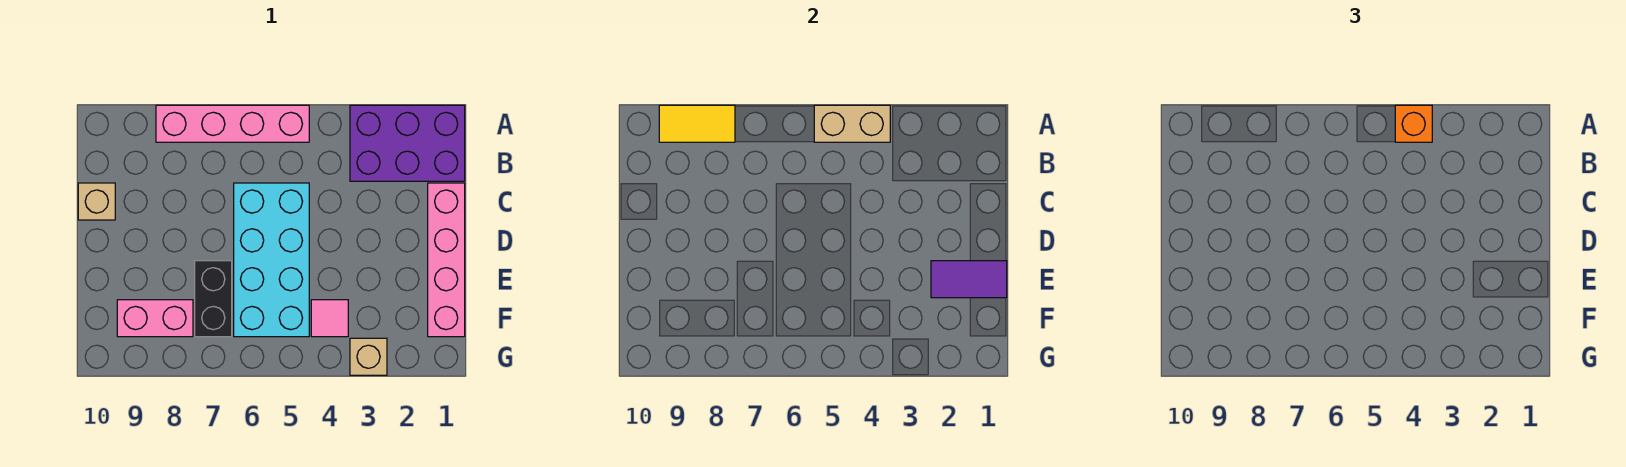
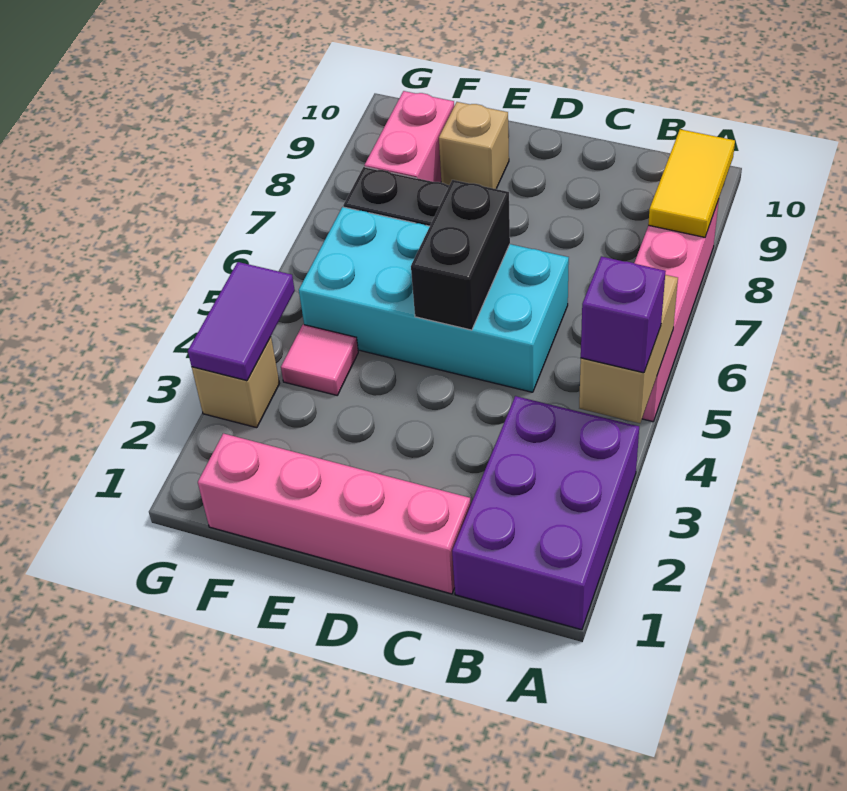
orange brick A4 level 3 -> purple brick A4 level 3
tan brick C10 level 1 -> tan brick E9 level 1
none -> black brick D5:D6 level 2
purple tile E1:E2 level 2 -> purple tile G3:G4 level 2

